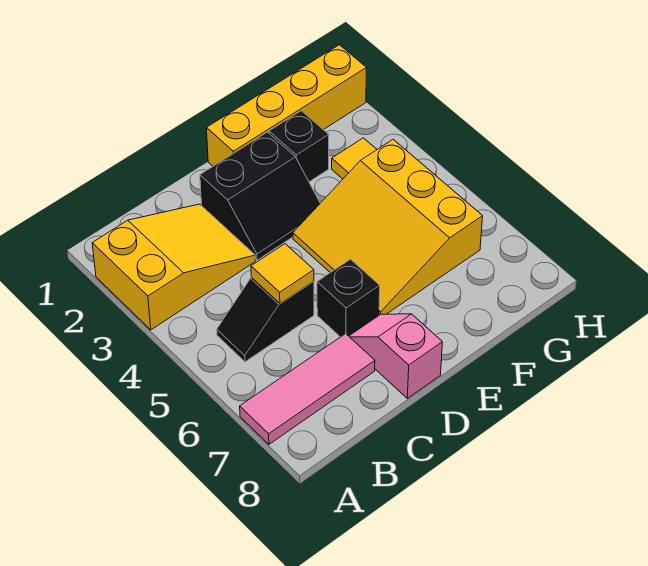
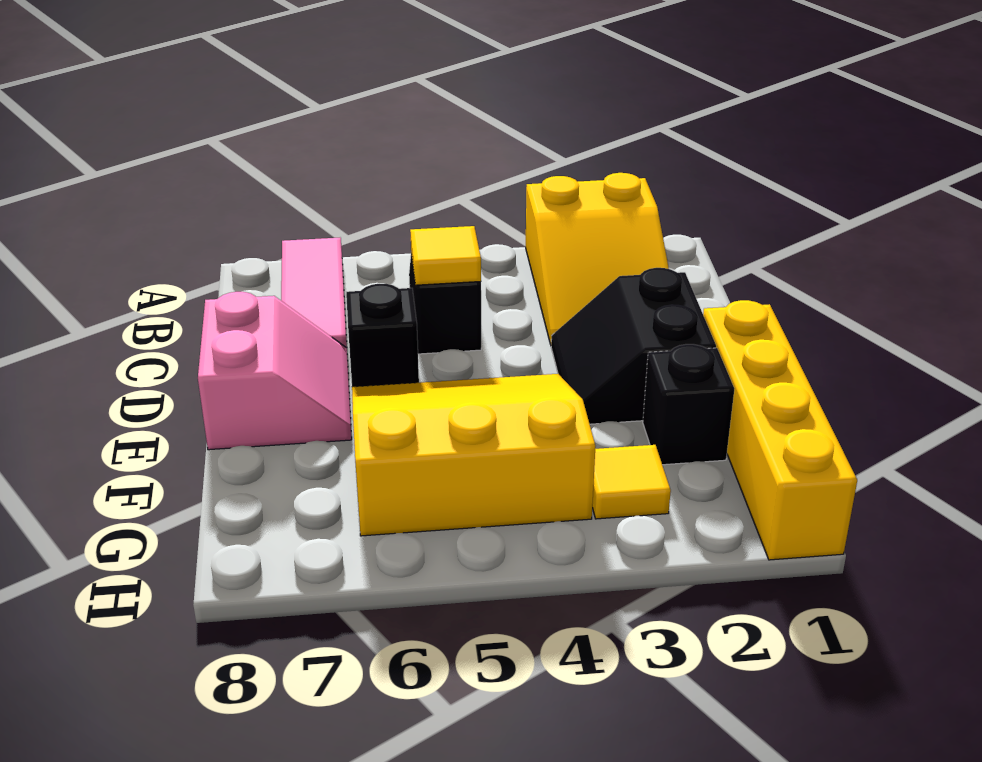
pink slope D7:D8 level 1 top 8 -> pink slope D7:E8 level 1 top 8

